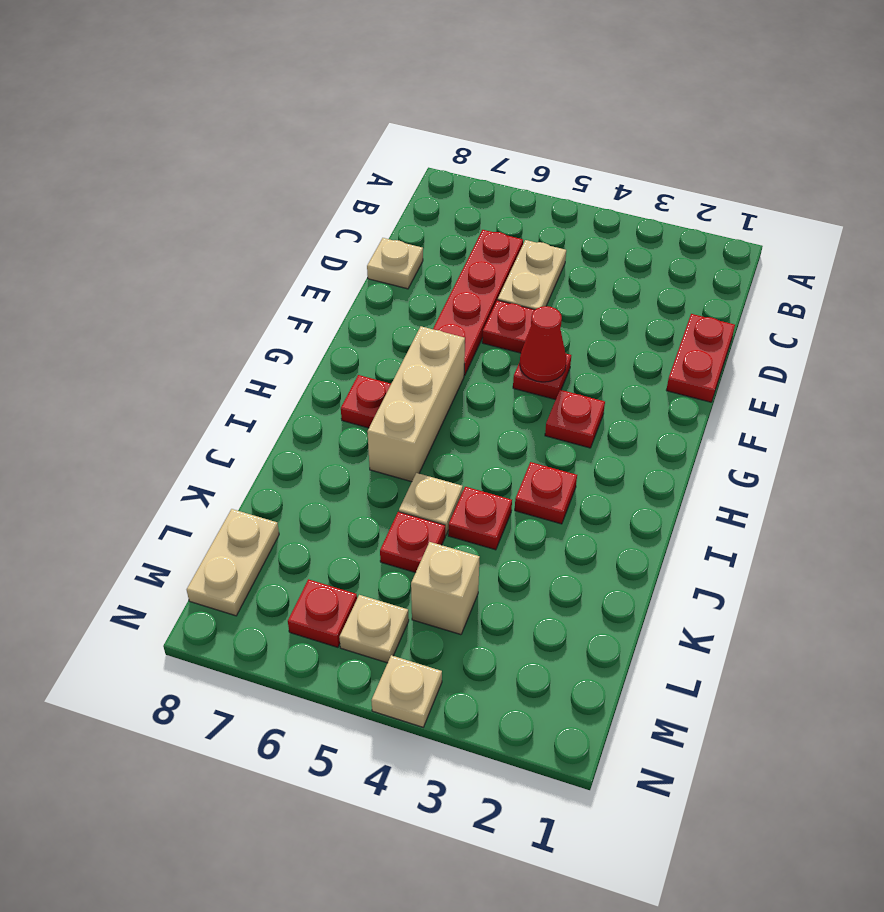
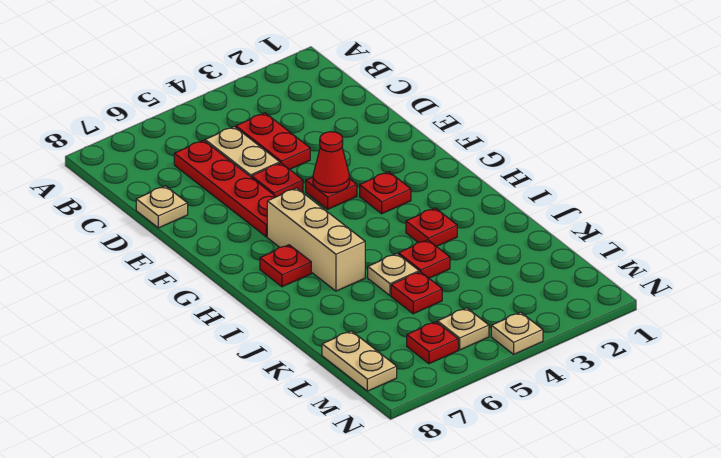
red plate D1:E1 level 1 -> red plate C4:D4 level 1
tan brick L4 level 1 -> none

